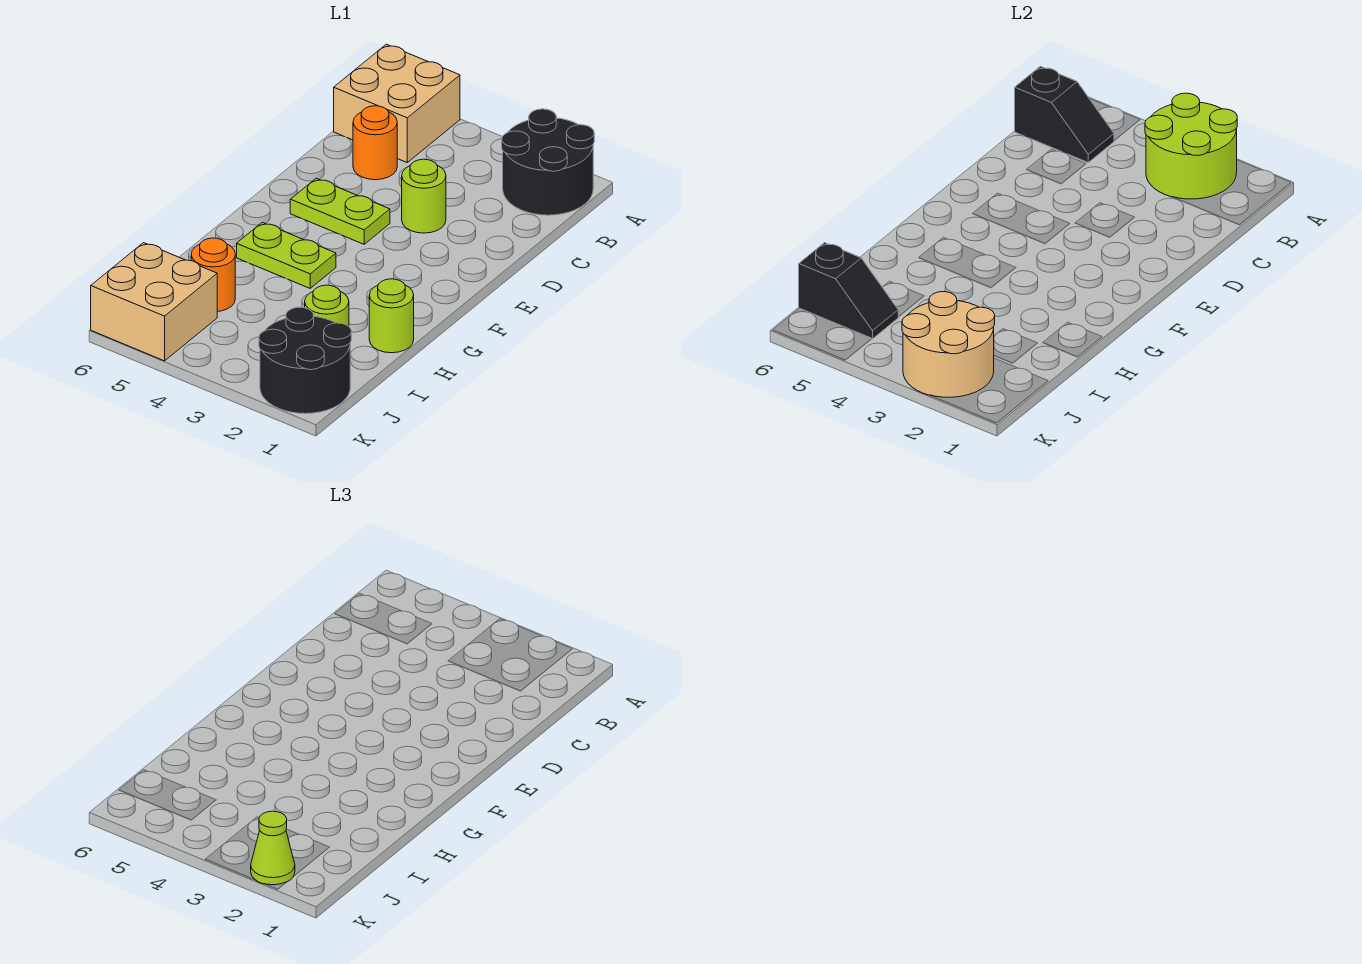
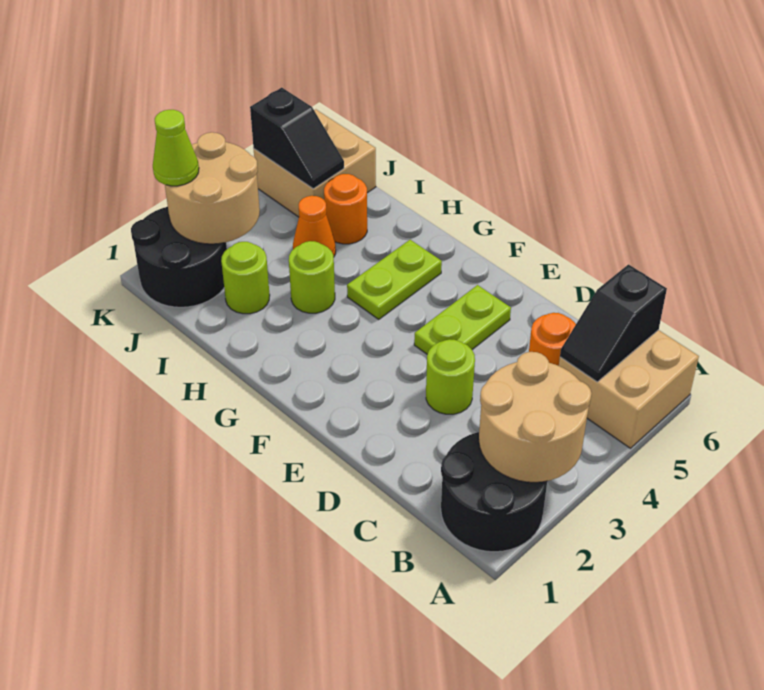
lime round brick A2:B3 level 2 -> tan round brick A2:B3 level 2
lime round brick H1 level 1 -> lime round brick H3 level 1
none -> orange cone I4 level 1
black slope J5:J6 level 2 top 6 -> black slope J5:K5 level 2 top K

